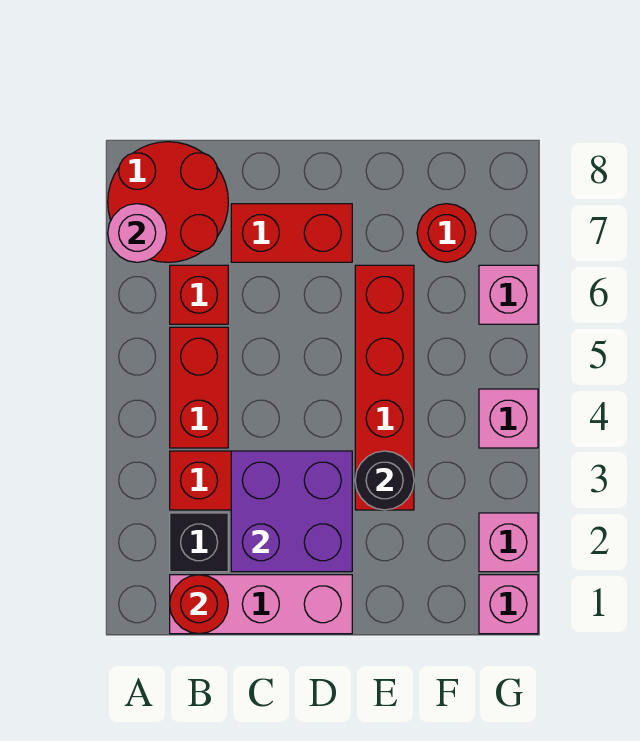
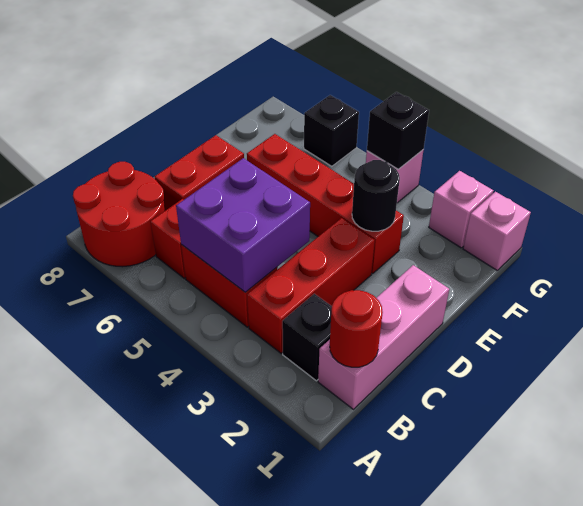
pink round brick A7 level 2 -> none
purple brick C2:D3 level 2 -> purple brick B4:C5 level 2
red round brick F7 level 1 -> none
none -> black brick G4 level 2
pink brick G6 level 1 -> black brick G6 level 1

